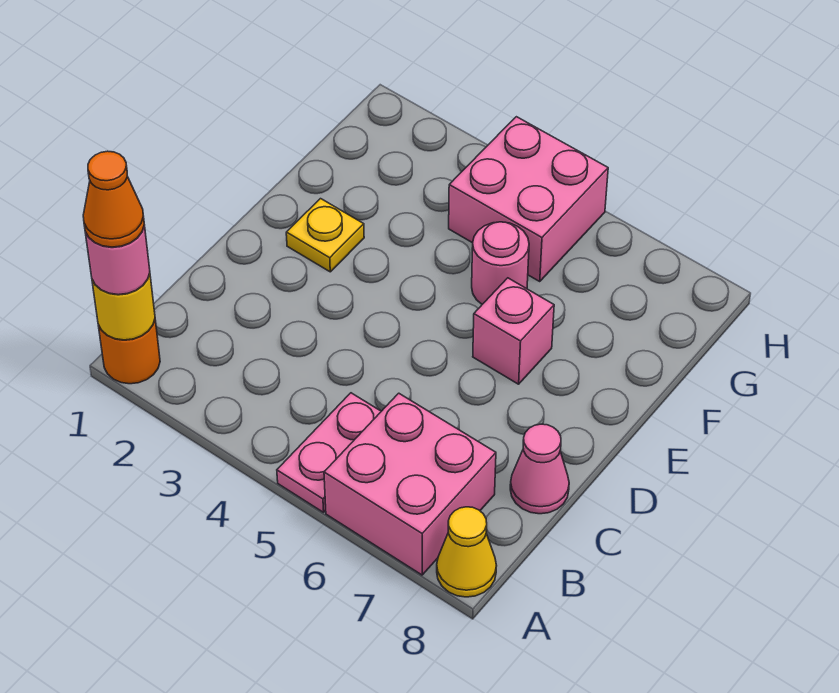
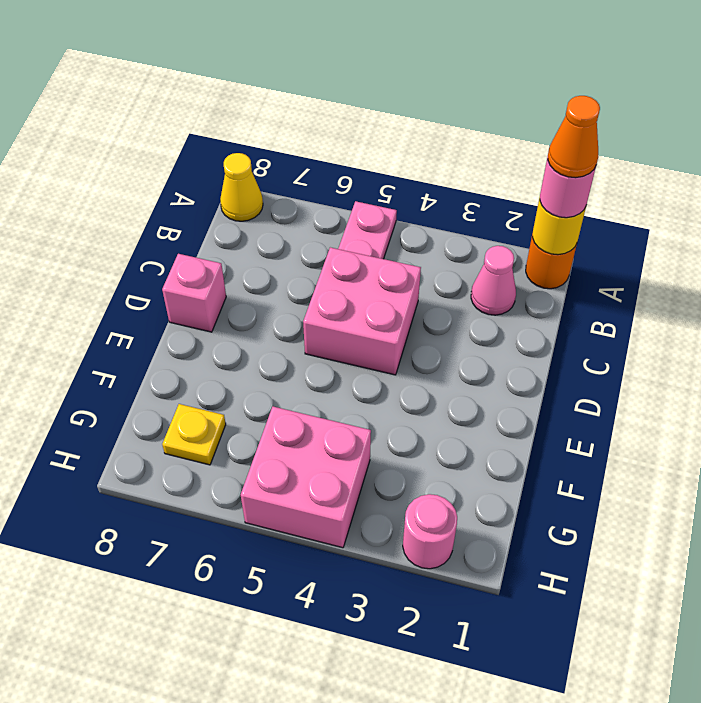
pink brick A6:B7 level 1 -> pink brick C4:D5 level 1
pink cone C8 level 1 -> pink cone B2 level 1
yellow plate E2 level 1 -> yellow plate G7 level 1
pink brick E6 level 1 -> pink brick D8 level 1
pink round brick F5 level 1 -> pink round brick H2 level 1

